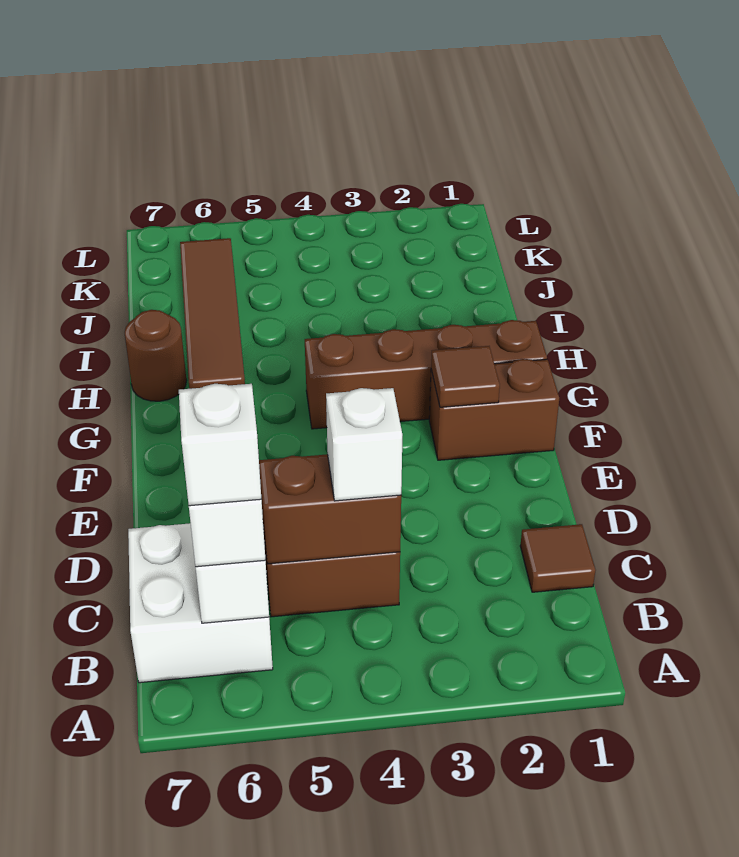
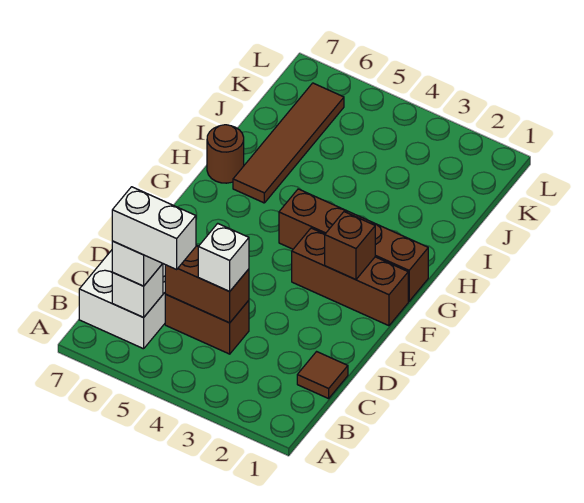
white brick B6 level 4 -> white brick B5:B6 level 4
brown brick F1:F2 level 1 -> brown brick F1:F3 level 1
brown tile F2 level 2 -> brown brick F2 level 2

